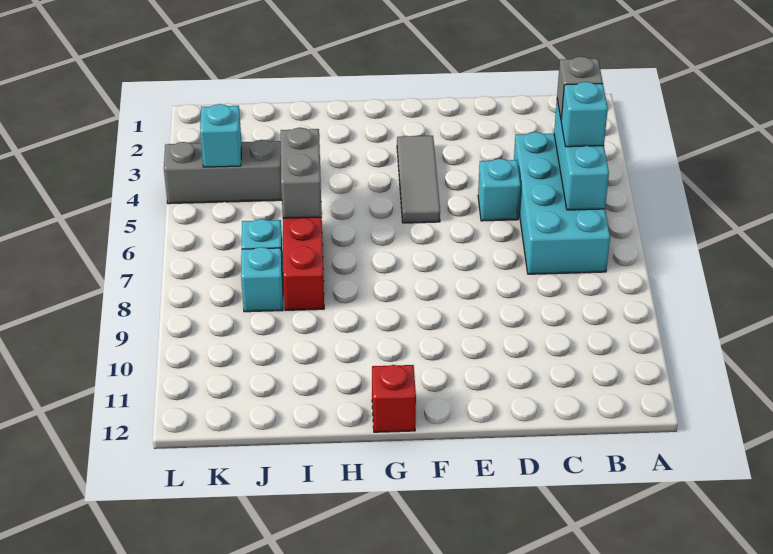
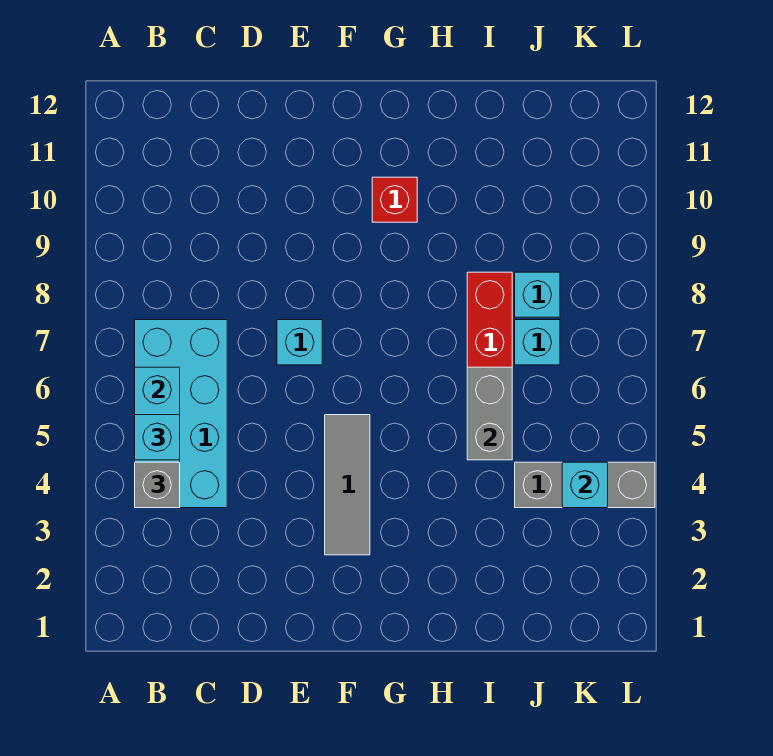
cyan brick D5 level 1 -> cyan brick E7 level 1
red brick G12 level 1 -> red brick G10 level 1

